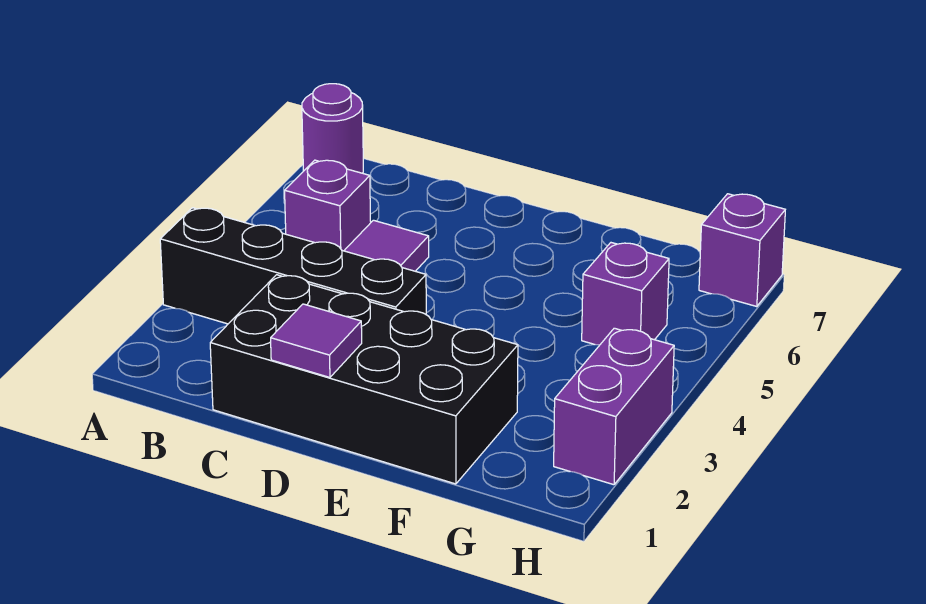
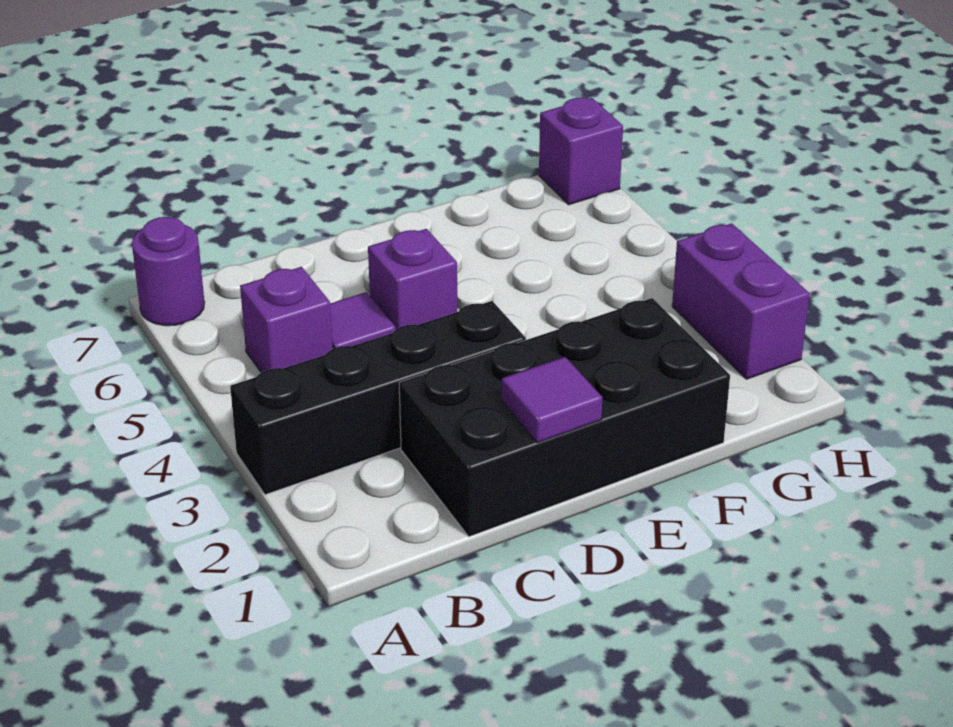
purple brick G5 level 1 -> purple brick D5 level 1

